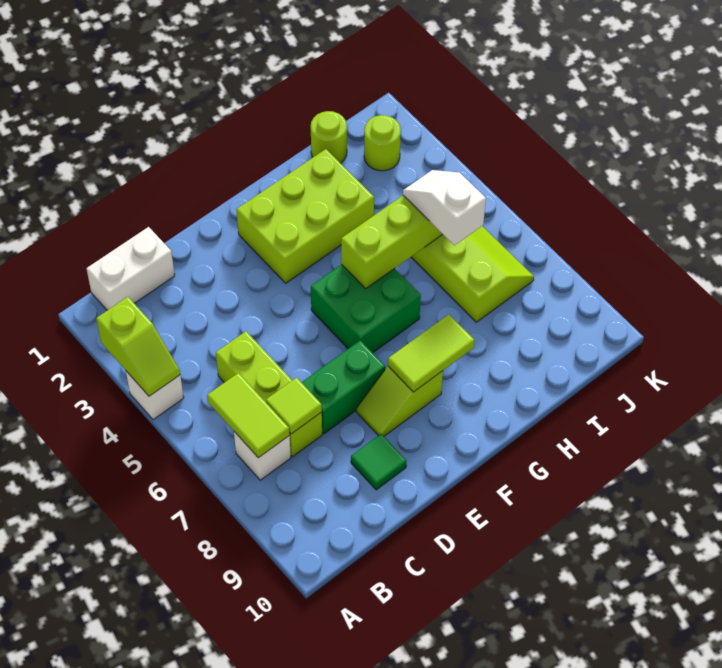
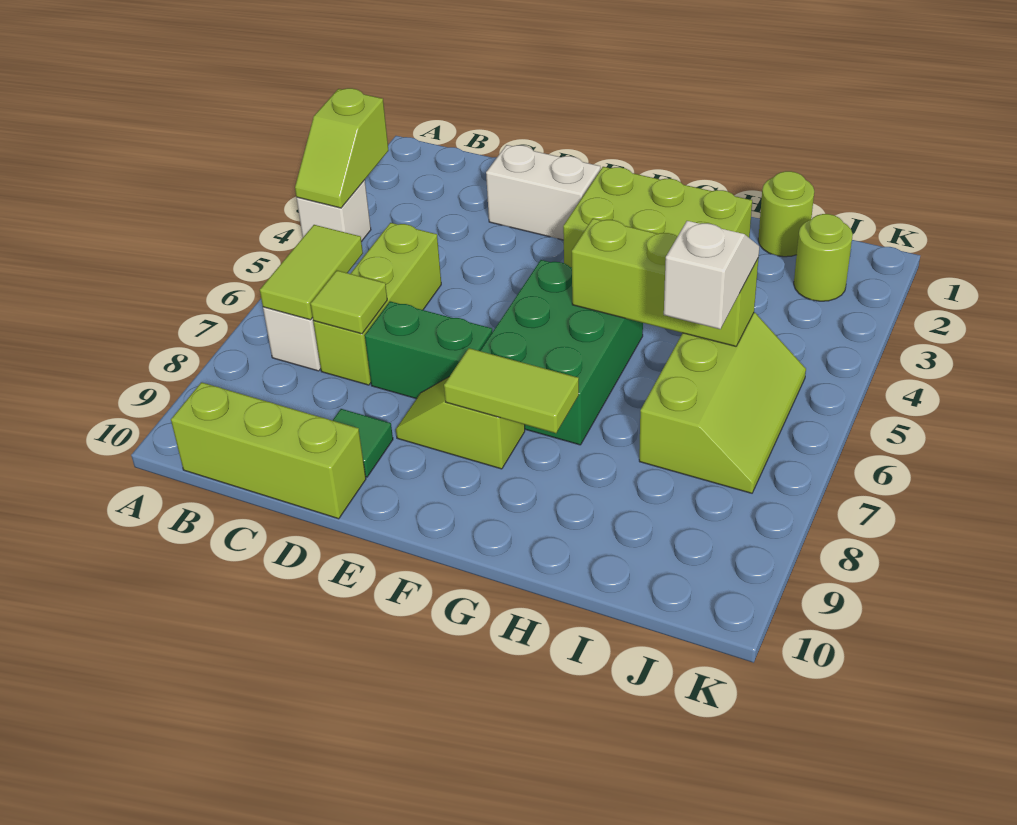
white brick B1:C1 level 1 -> white brick D2:E2 level 1
none -> lime brick B10:D10 level 1
green brick F5:G6 level 1 -> green brick F5:G7 level 1

